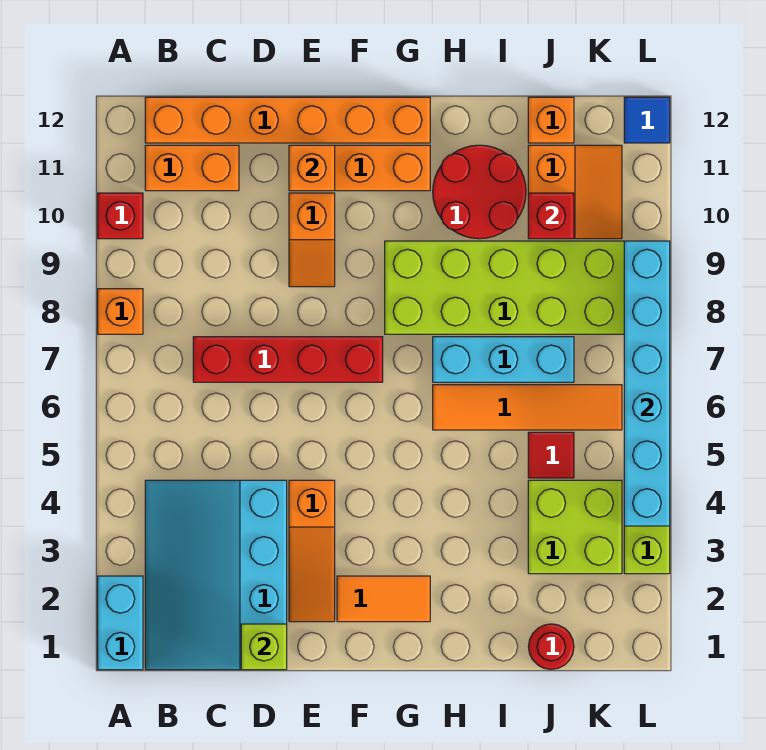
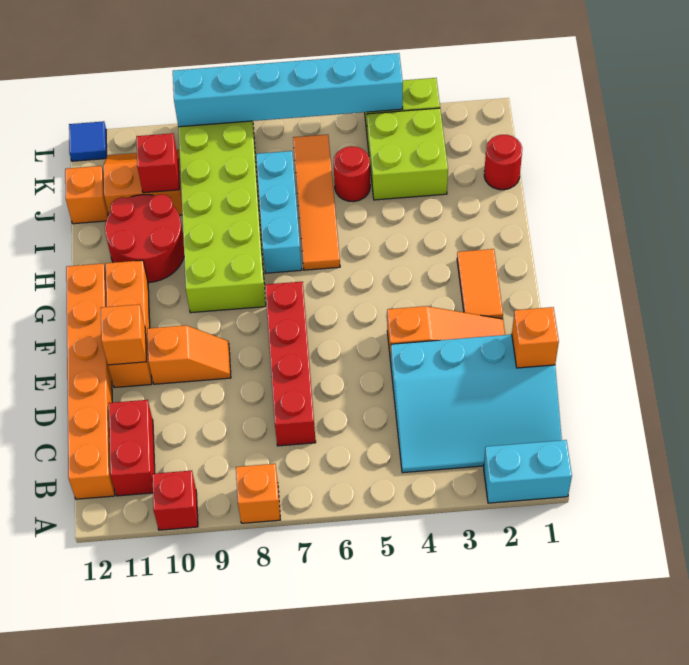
orange brick B11:C11 level 1 -> red brick B11:C11 level 1
lime brick D1 level 2 -> orange brick D1 level 2
red tile J5 level 1 -> red round brick J5 level 1

